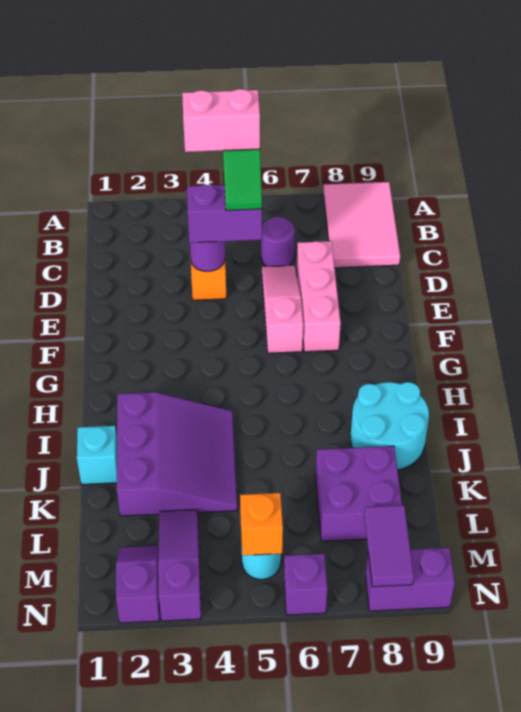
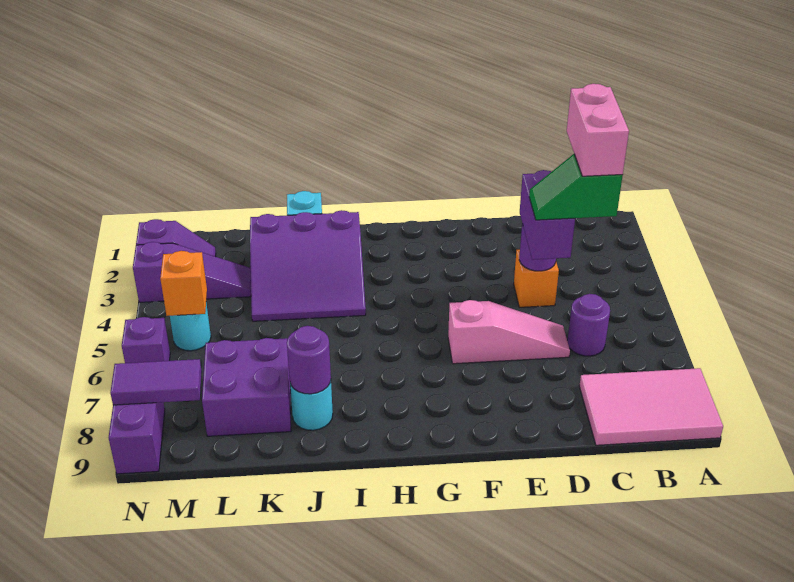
pink brick D7:F7 level 1 -> none
cyan round brick I8:J9 level 1 -> cyan round brick J8 level 1
none -> purple round brick J8 level 2

